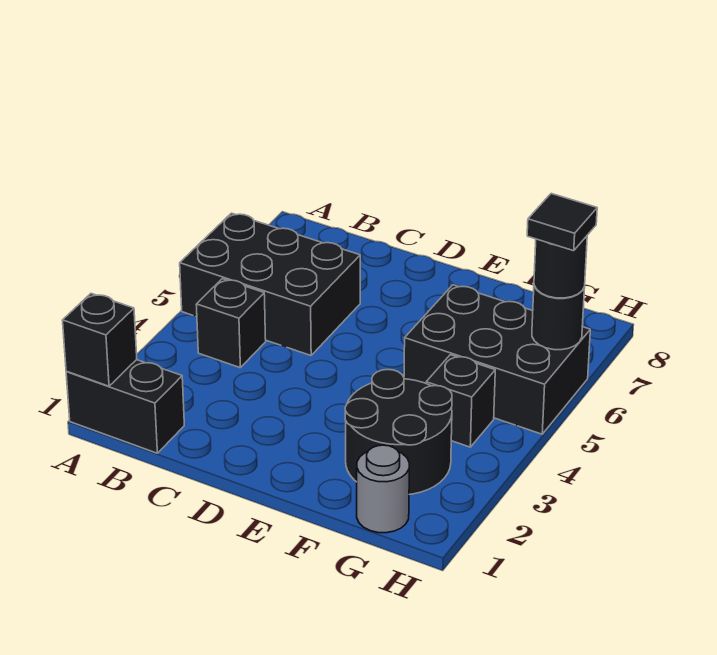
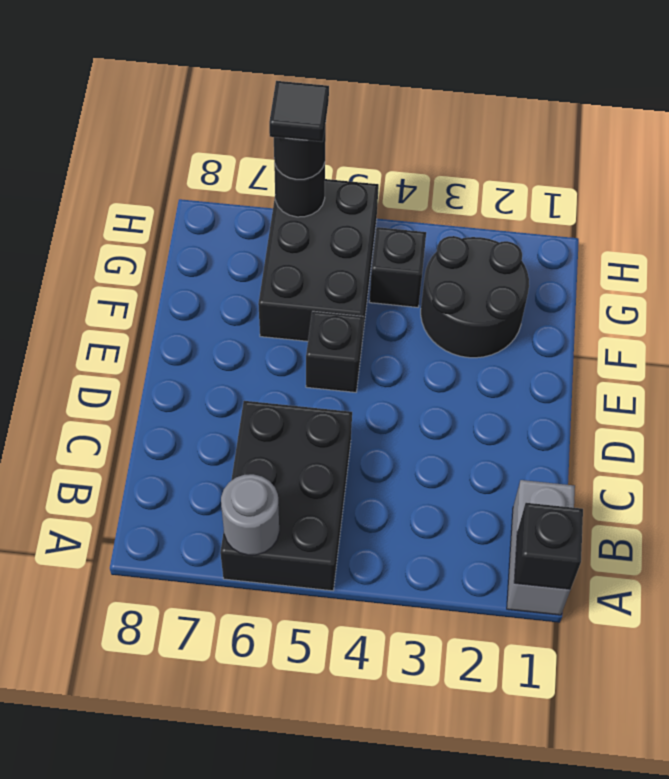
black brick A1:B1 level 1 -> grey brick A1:B1 level 1
black brick B4 level 1 -> black brick E5 level 1
grey round brick G1 level 1 -> grey round brick A6 level 2

